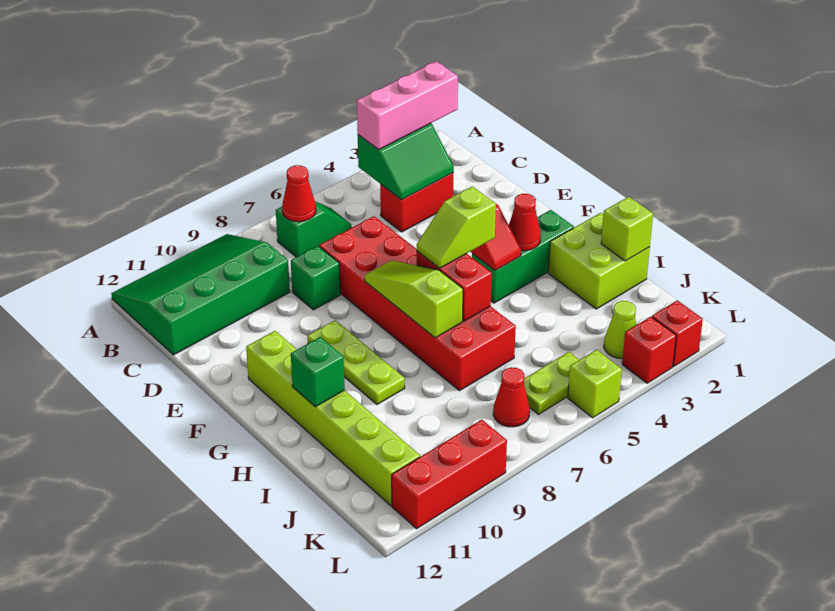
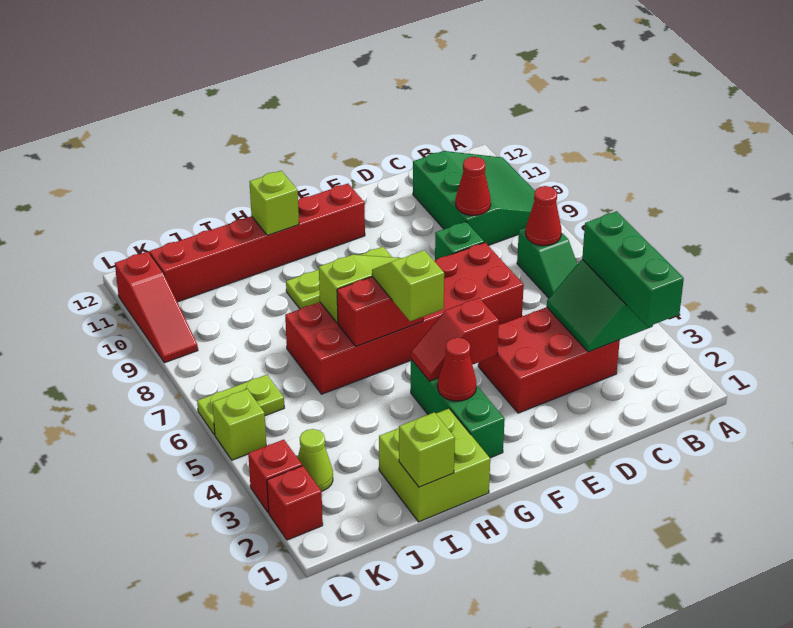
green slope A9:C12 level 1 top C -> green slope A9:C11 level 1 top C
pink brick B2:B4 level 3 -> green brick B2:B4 level 3
red brick C3:C4 level 1 -> red brick C3:E4 level 1
lime brick F11:K11 level 1 -> red brick F11:K11 level 1
green brick H11 level 2 -> lime brick H11 level 2
lime plate K5:K6 level 1 -> lime plate K6:L6 level 1
red cone K7 level 1 -> red cone C9 level 2
red brick L9:L11 level 1 -> red slope L9:L11 level 1 top 11

